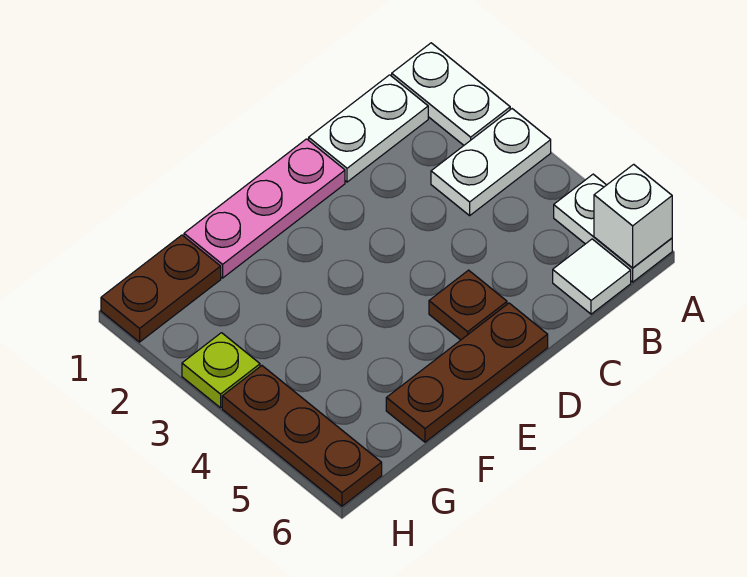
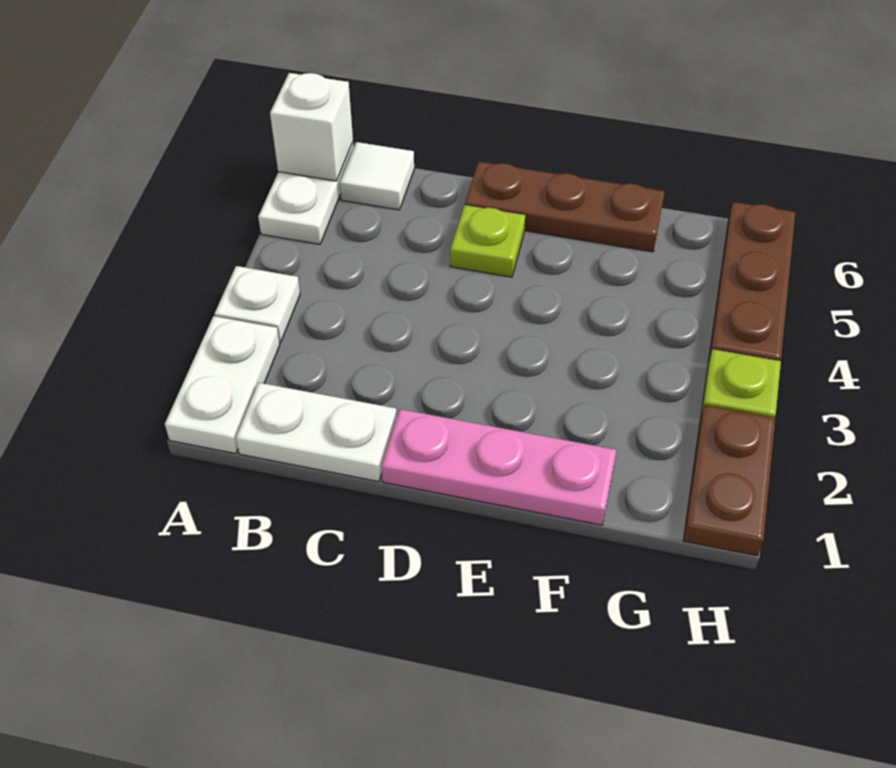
white plate A3:B3 level 1 -> white plate A3 level 1
brown plate D5 level 1 -> lime plate D5 level 1
brown plate G1:H1 level 1 -> brown plate H1:H2 level 1

